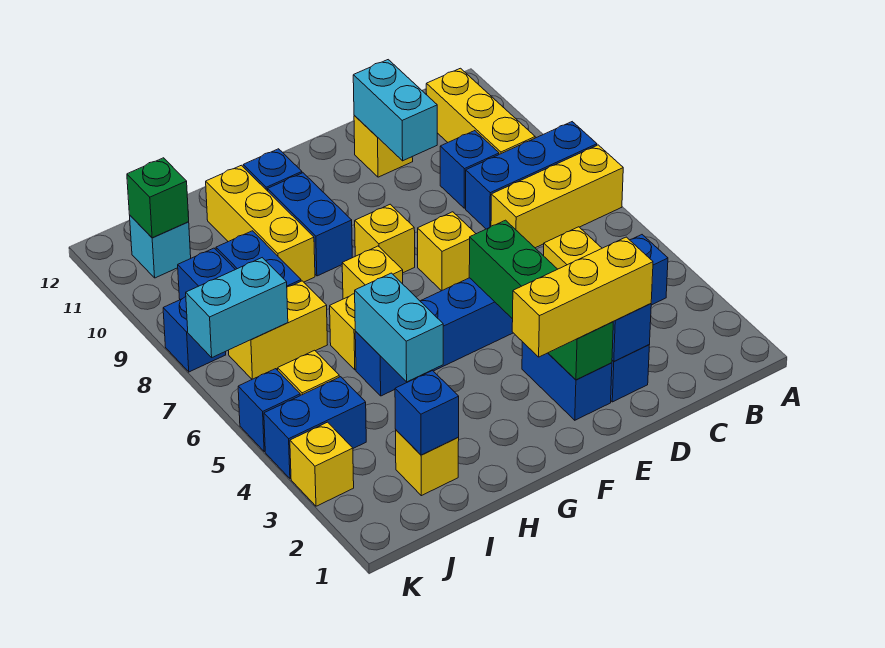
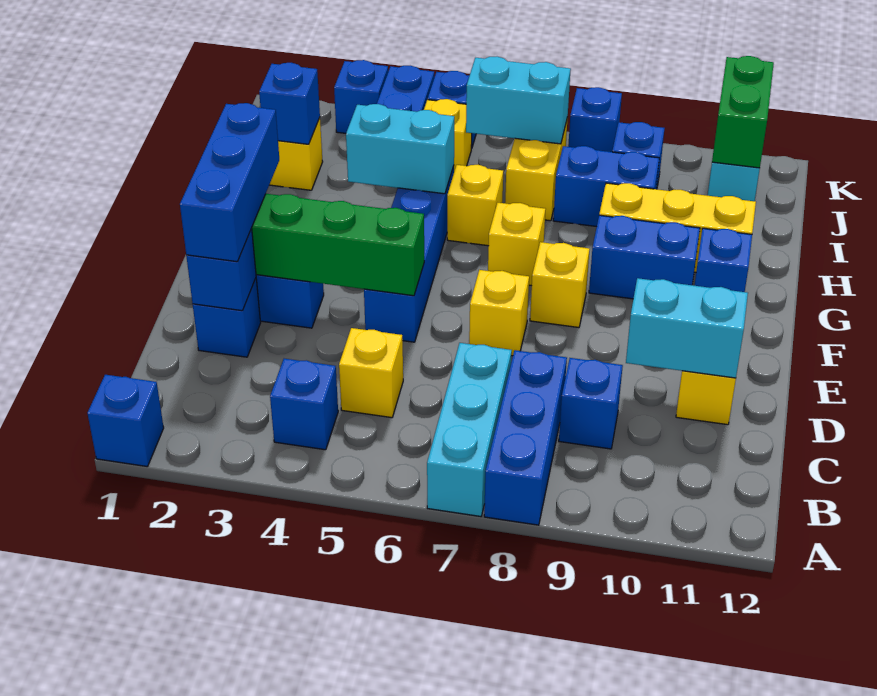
none -> blue brick A1 level 1
yellow brick A7:C7 level 1 -> cyan brick A7:C7 level 1
yellow brick B9:B11 level 1 -> none
yellow brick D2:F2 level 3 -> blue brick D2:F2 level 3
cyan brick J7:K7 level 2 -> cyan brick J6:J7 level 2
green brick J11 level 2 -> green brick J11:K11 level 2
yellow brick K3 level 1 -> blue brick K3 level 1

